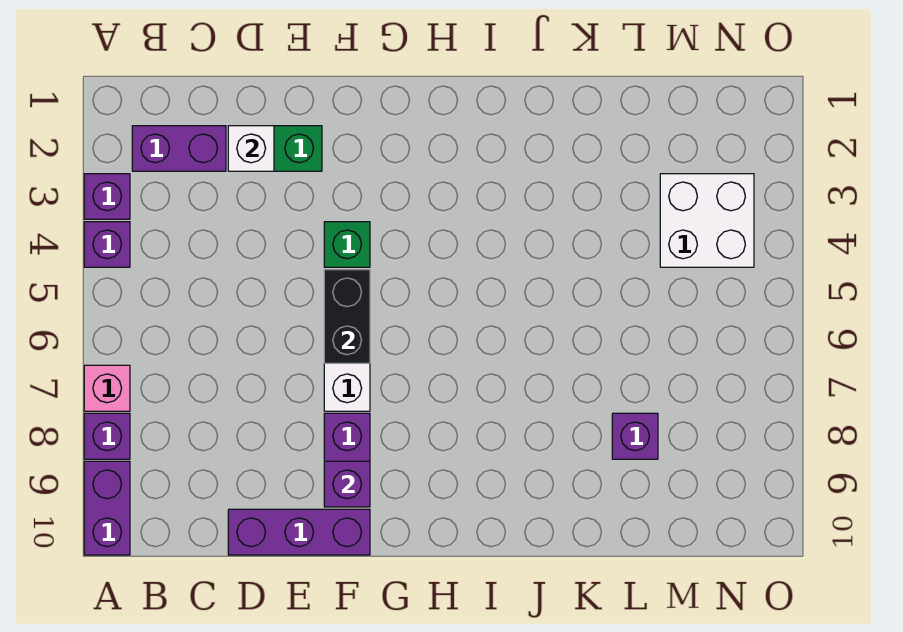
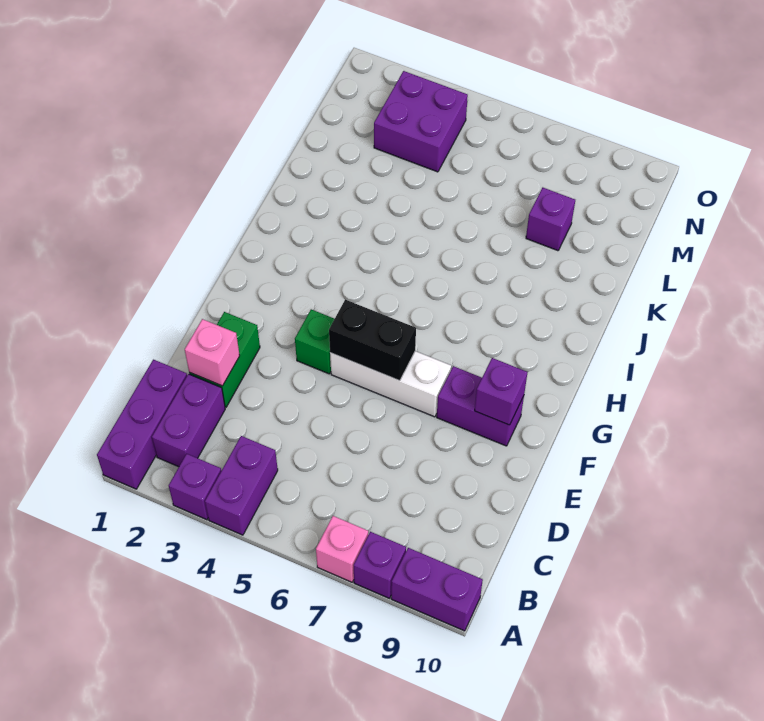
purple brick A4 level 1 -> purple brick A4:B4 level 1
white brick D2 level 2 -> pink brick D2 level 2
purple brick D10:F10 level 1 -> purple brick A1:C1 level 1
white brick M3:N4 level 1 -> purple brick M3:N4 level 1

